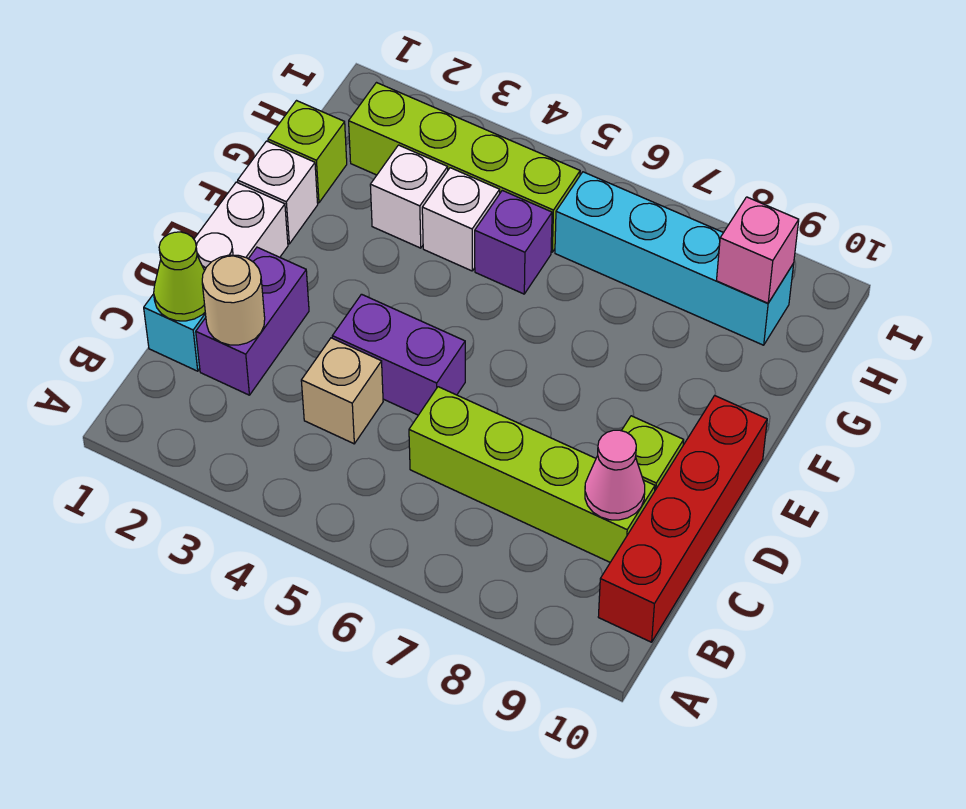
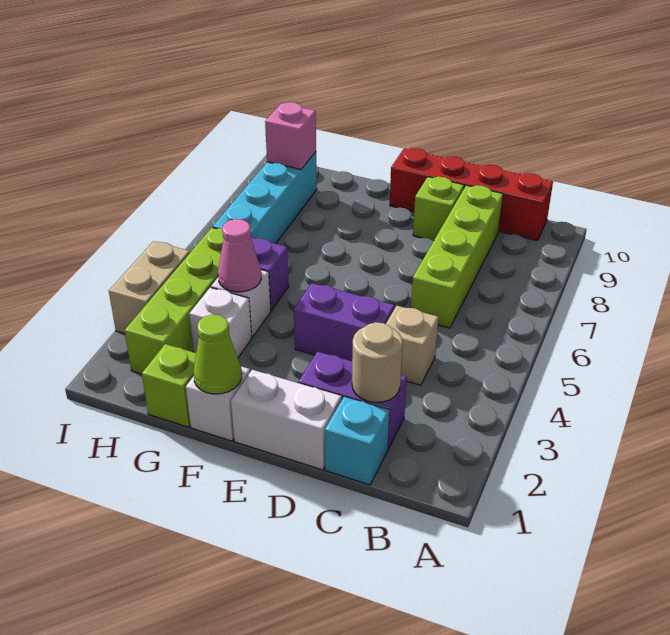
lime cone C1 level 2 -> lime cone F1 level 2
pink cone C9 level 2 -> pink cone G4 level 2
purple brick D4:D5 level 1 -> purple brick D4:E4 level 1
none -> tan brick I3:I4 level 1

